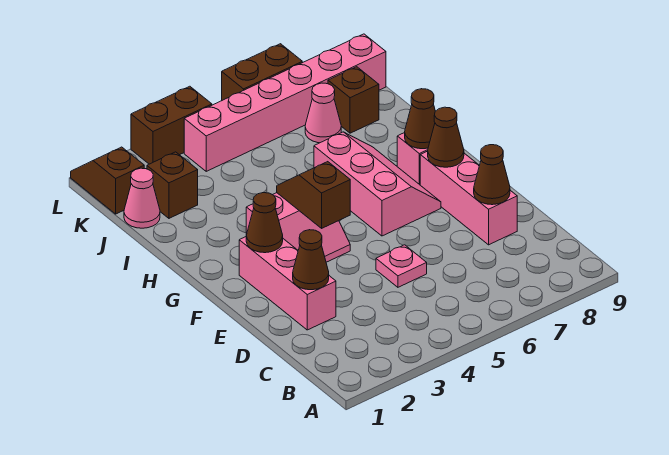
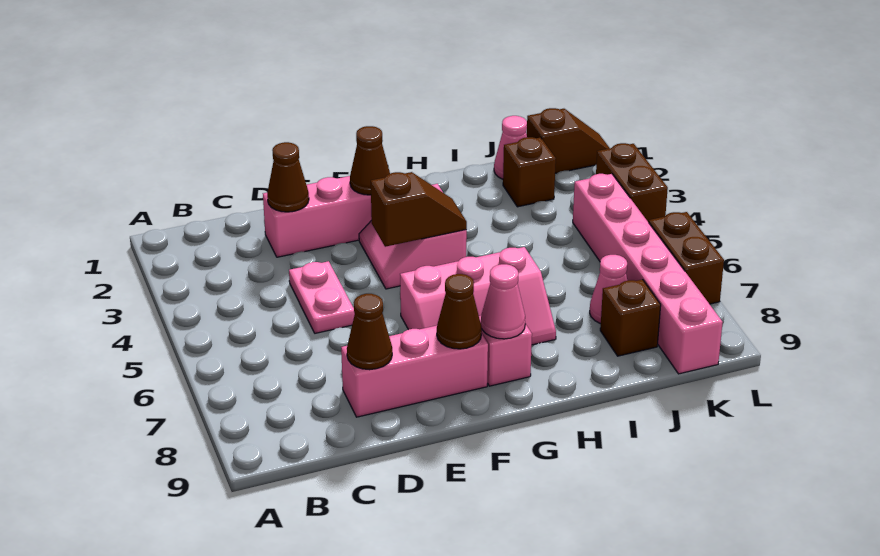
pink plate D5 level 1 -> pink plate D4:D5 level 1
brown cone G8 level 2 -> pink cone G8 level 2

